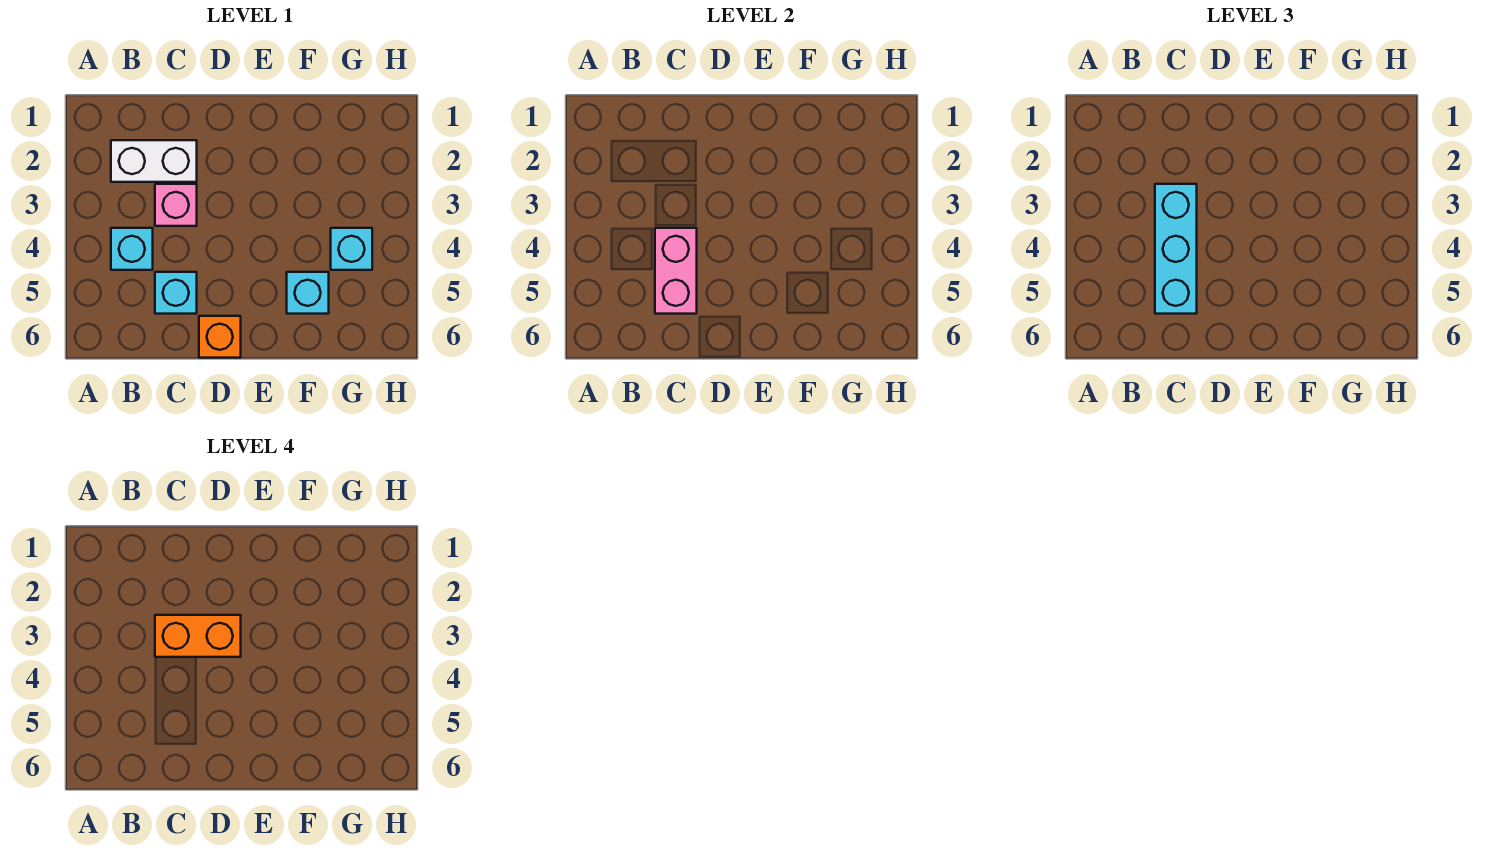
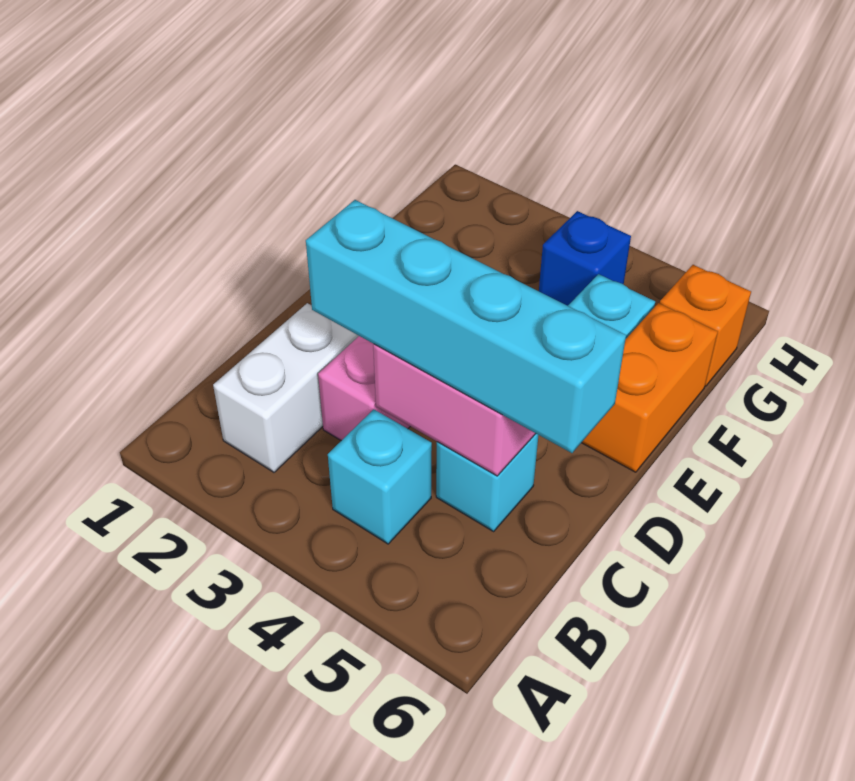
cyan brick C3:C5 level 3 -> cyan brick C3:C6 level 3
orange brick C3:D3 level 4 -> orange brick E6:F6 level 1
orange brick D6 level 1 -> orange brick G6 level 1
cyan brick G4 level 1 -> blue brick G4 level 1

